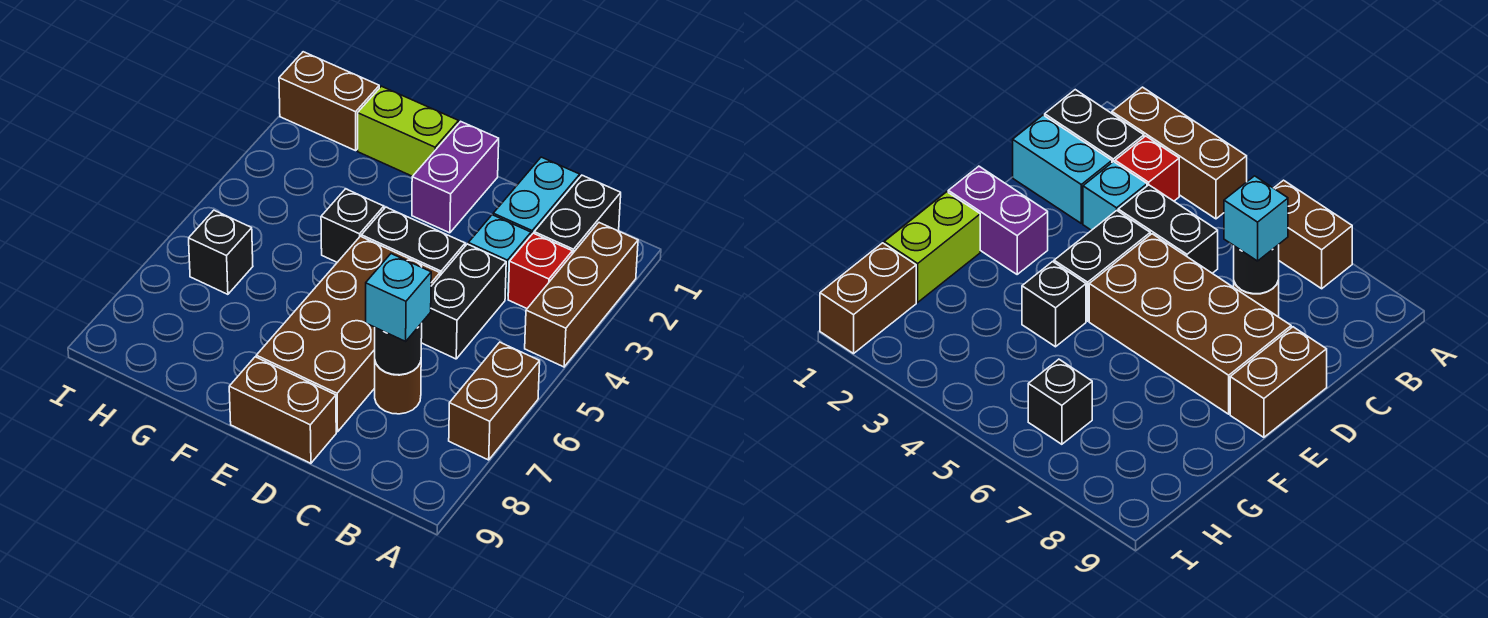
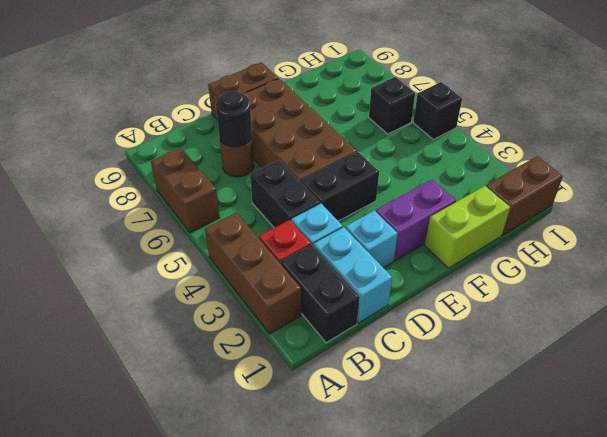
cyan brick C7 level 3 -> cyan brick D2 level 1
purple brick E1:E2 level 1 -> purple brick E2:F2 level 1
black brick F4 level 1 -> black brick I5 level 1

